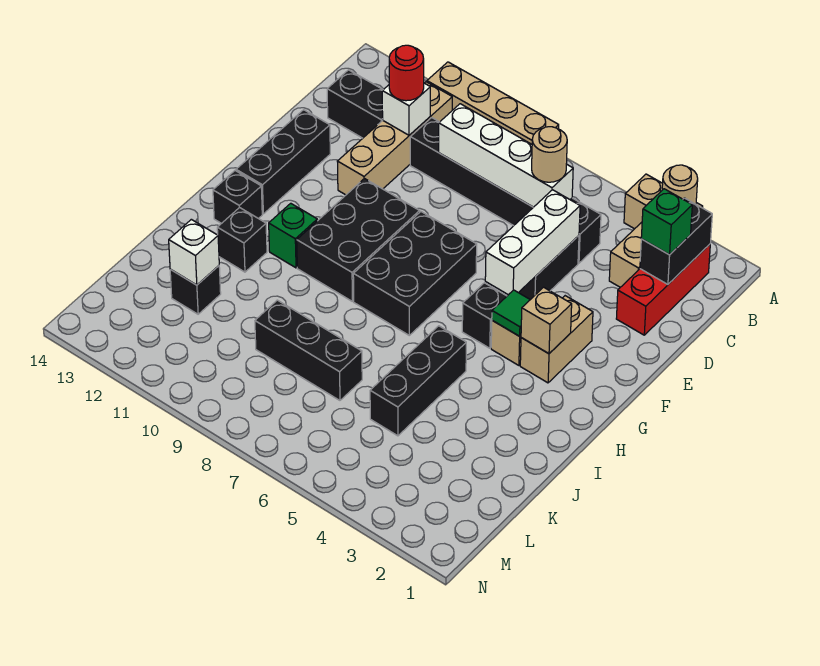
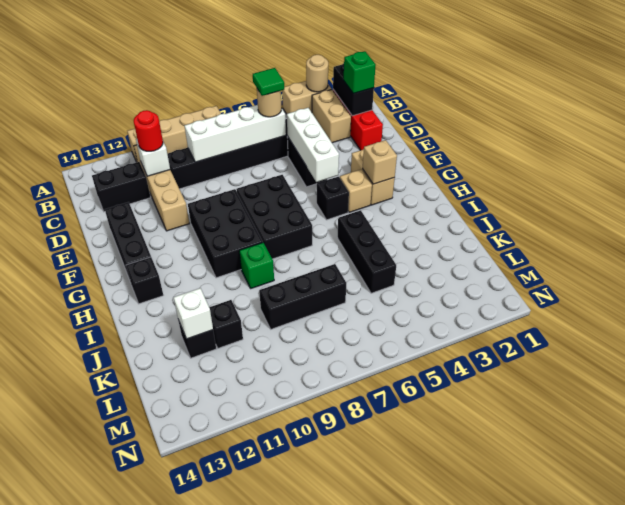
green tile G4 level 2 -> green tile C6 level 4
green brick H11 level 1 -> green brick I9 level 1
black brick I12 level 1 -> black brick K11 level 1

